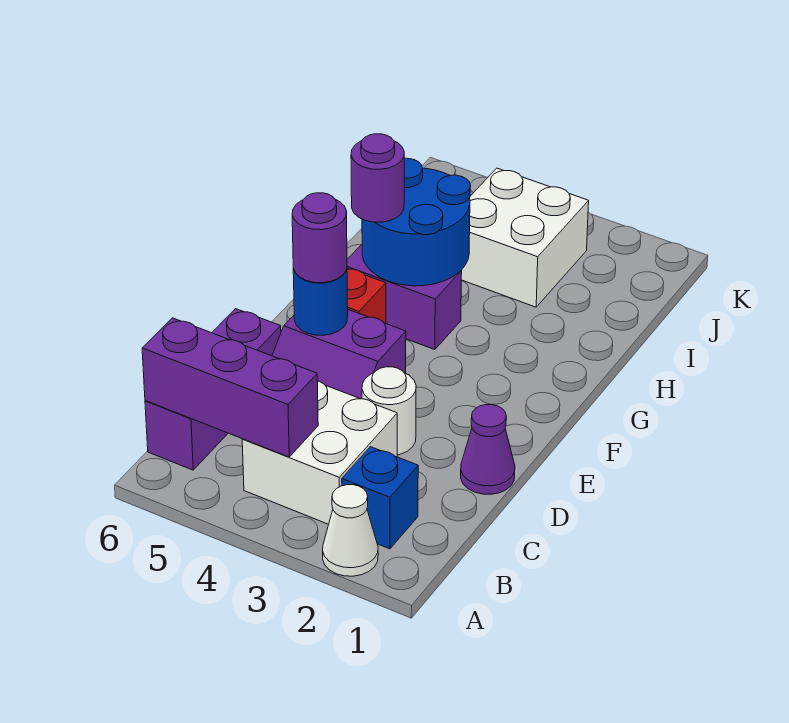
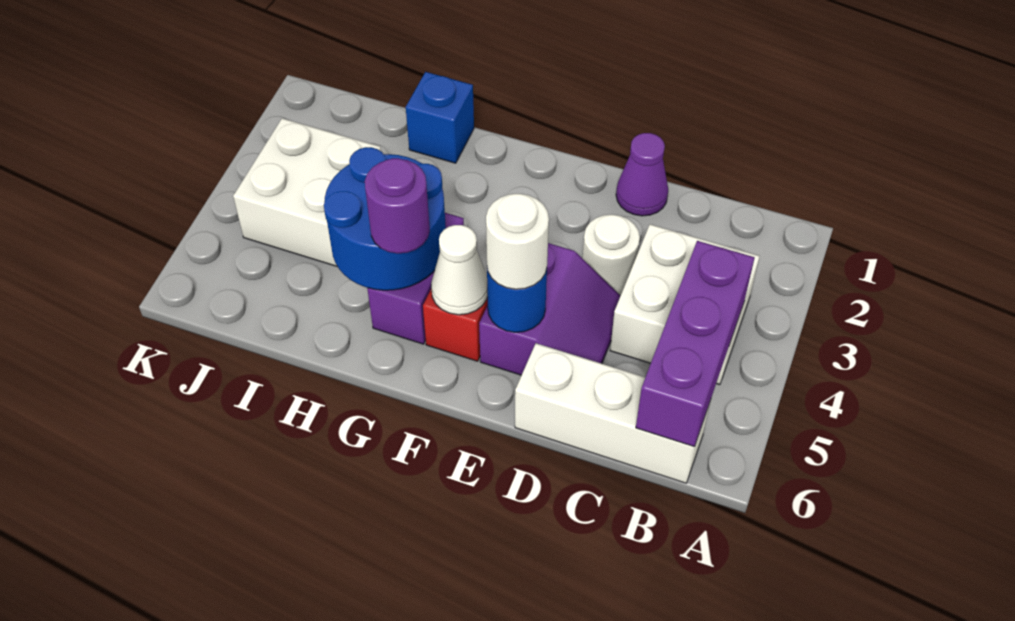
white cone A2 level 1 -> white cone F5 level 2
blue brick B2 level 1 -> blue brick H1 level 1
purple brick B6:D6 level 1 -> white brick B6:D6 level 1
purple round brick E5 level 3 -> white round brick E5 level 3

